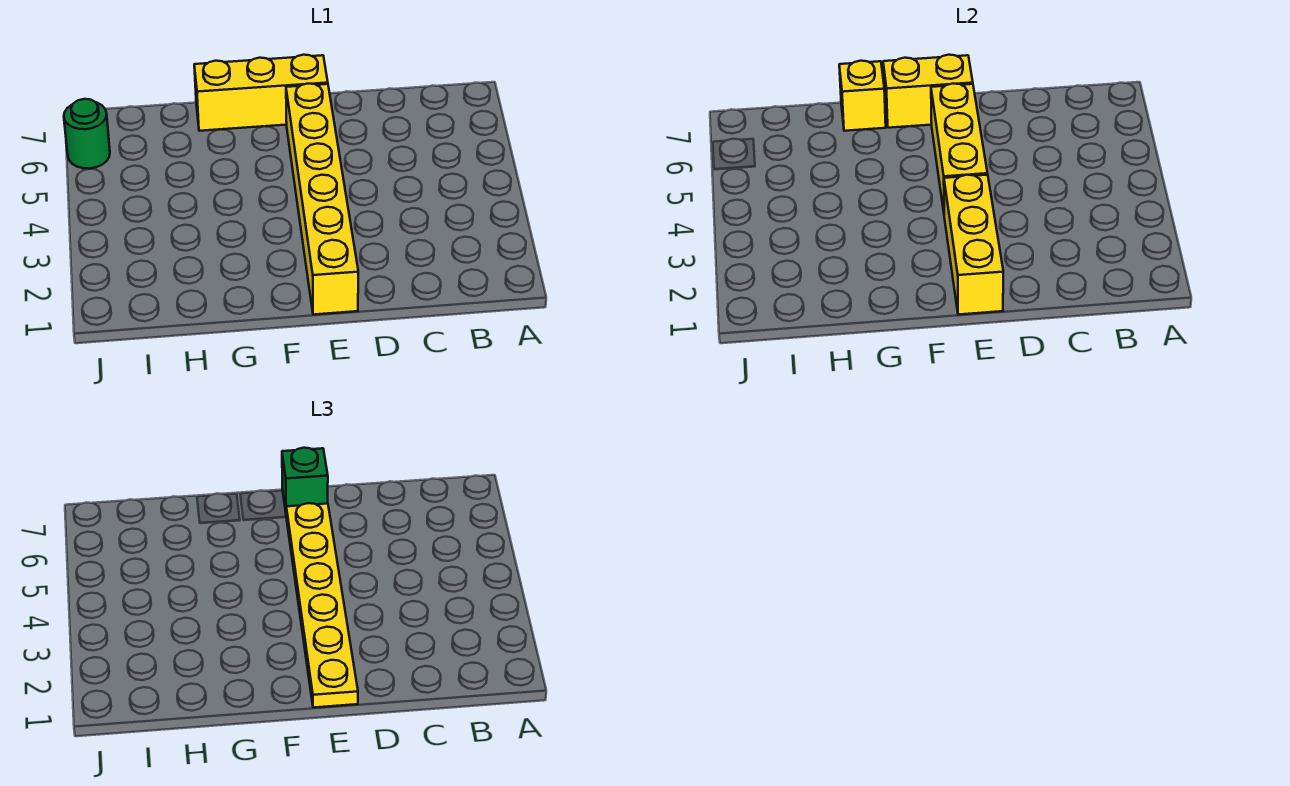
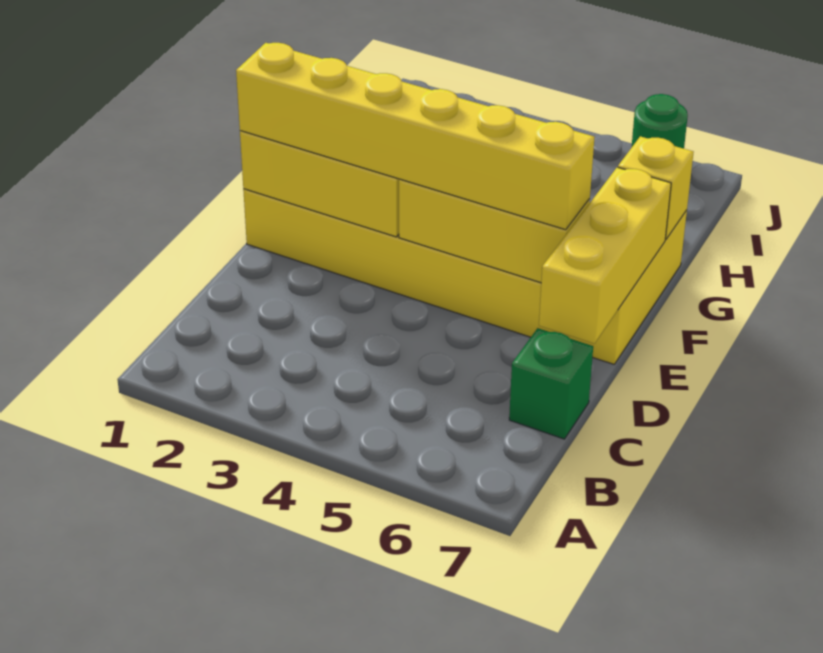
yellow plate E1:E6 level 3 -> yellow brick E1:E6 level 3
yellow brick E7:F7 level 2 -> yellow brick D7:F7 level 2
green brick E7 level 3 -> green brick C7 level 1

